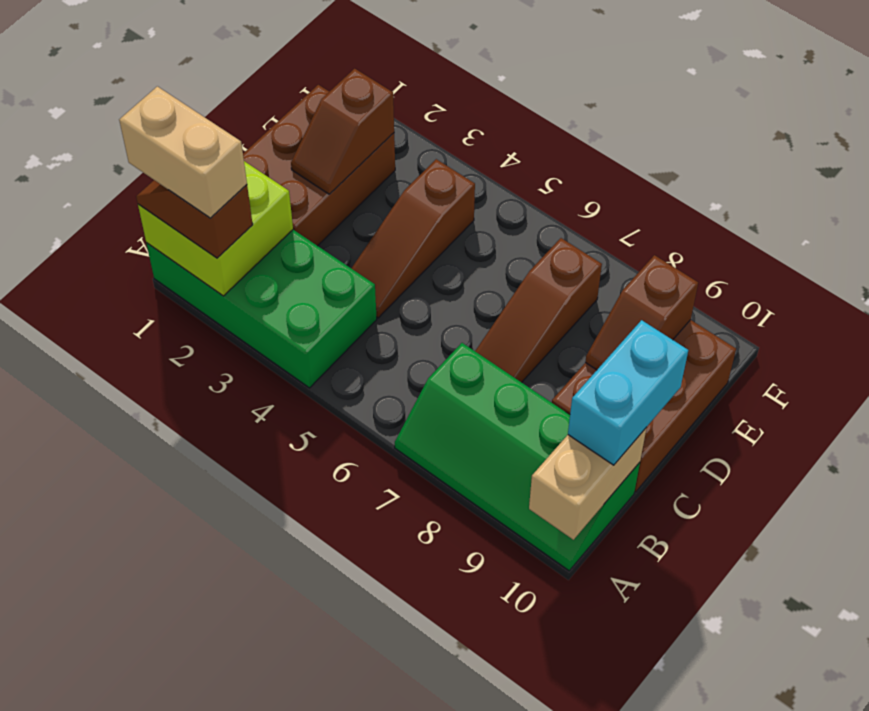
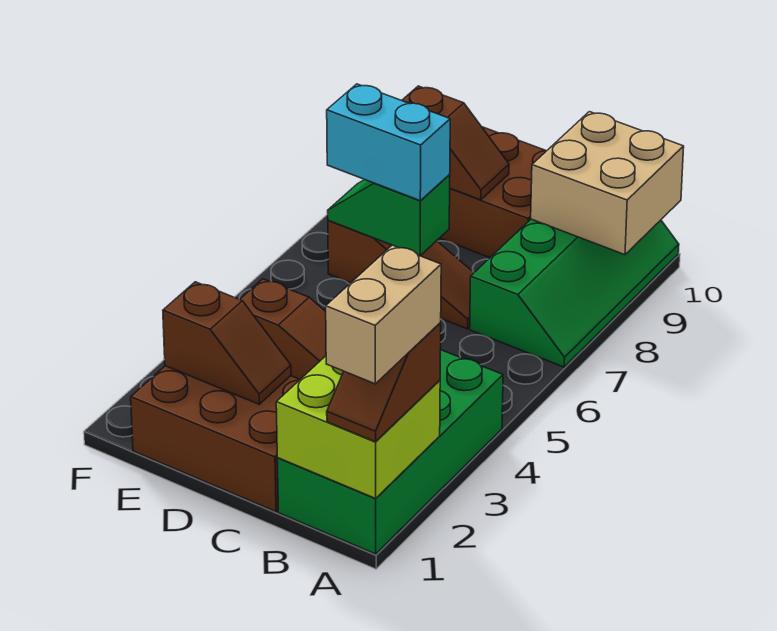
tan brick A10:B10 level 2 -> tan brick A9:B10 level 2
cyan brick B10:C10 level 3 -> cyan brick D7:E7 level 3
none -> green slope D7:E7 level 2 top D

